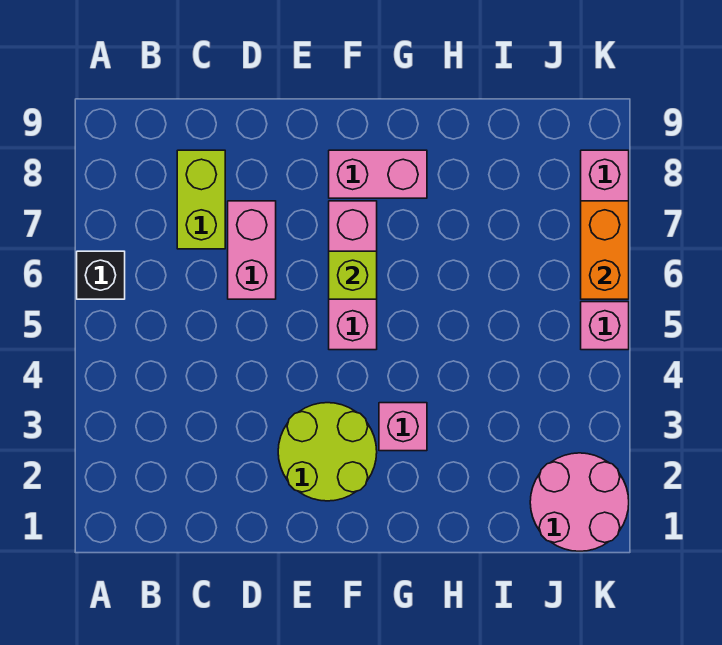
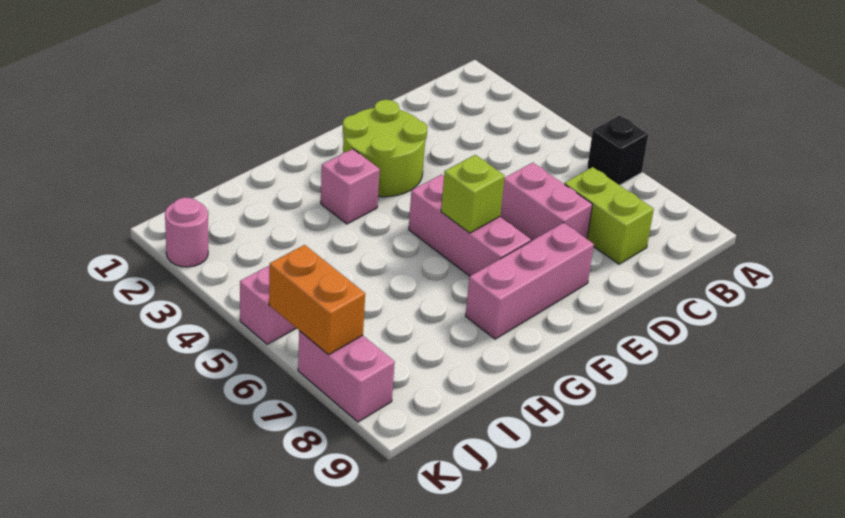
pink brick F8:G8 level 1 -> pink brick E8:G8 level 1
pink round brick J1:K2 level 1 -> pink round brick K2 level 1

